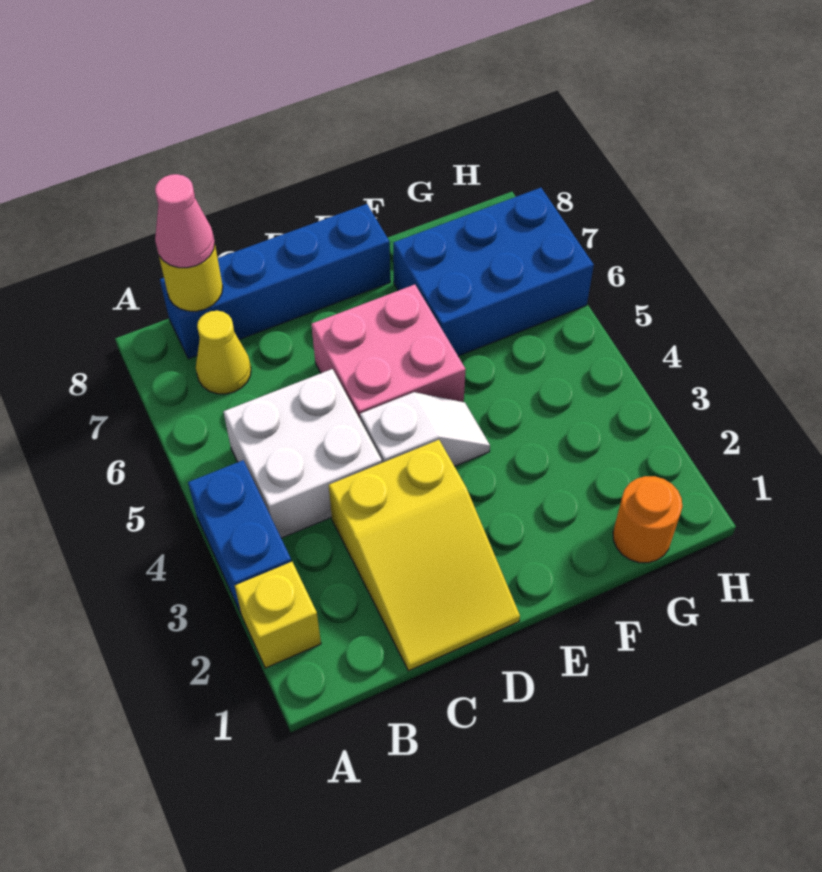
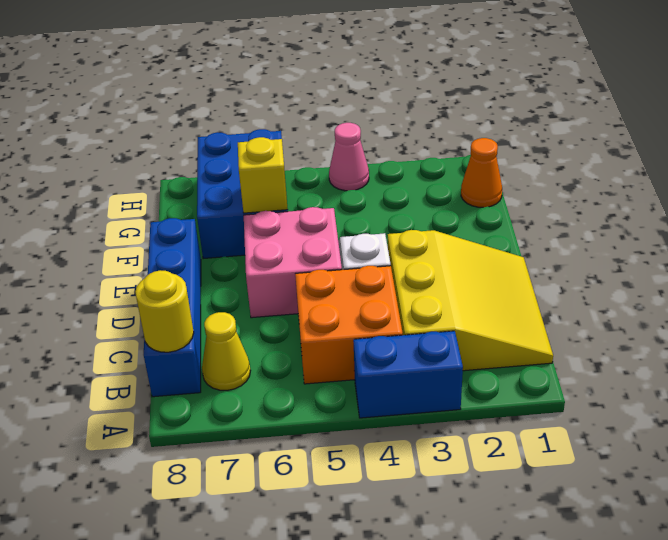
yellow brick A2 level 1 -> yellow brick F6 level 2
white brick B4:C5 level 1 -> orange brick B4:C5 level 1
pink cone B8 level 3 -> pink cone H4 level 1
yellow slope C1:D3 level 1 top 3 -> yellow slope B1:D3 level 1 top 3
orange round brick G1 level 1 -> orange cone G1 level 1

